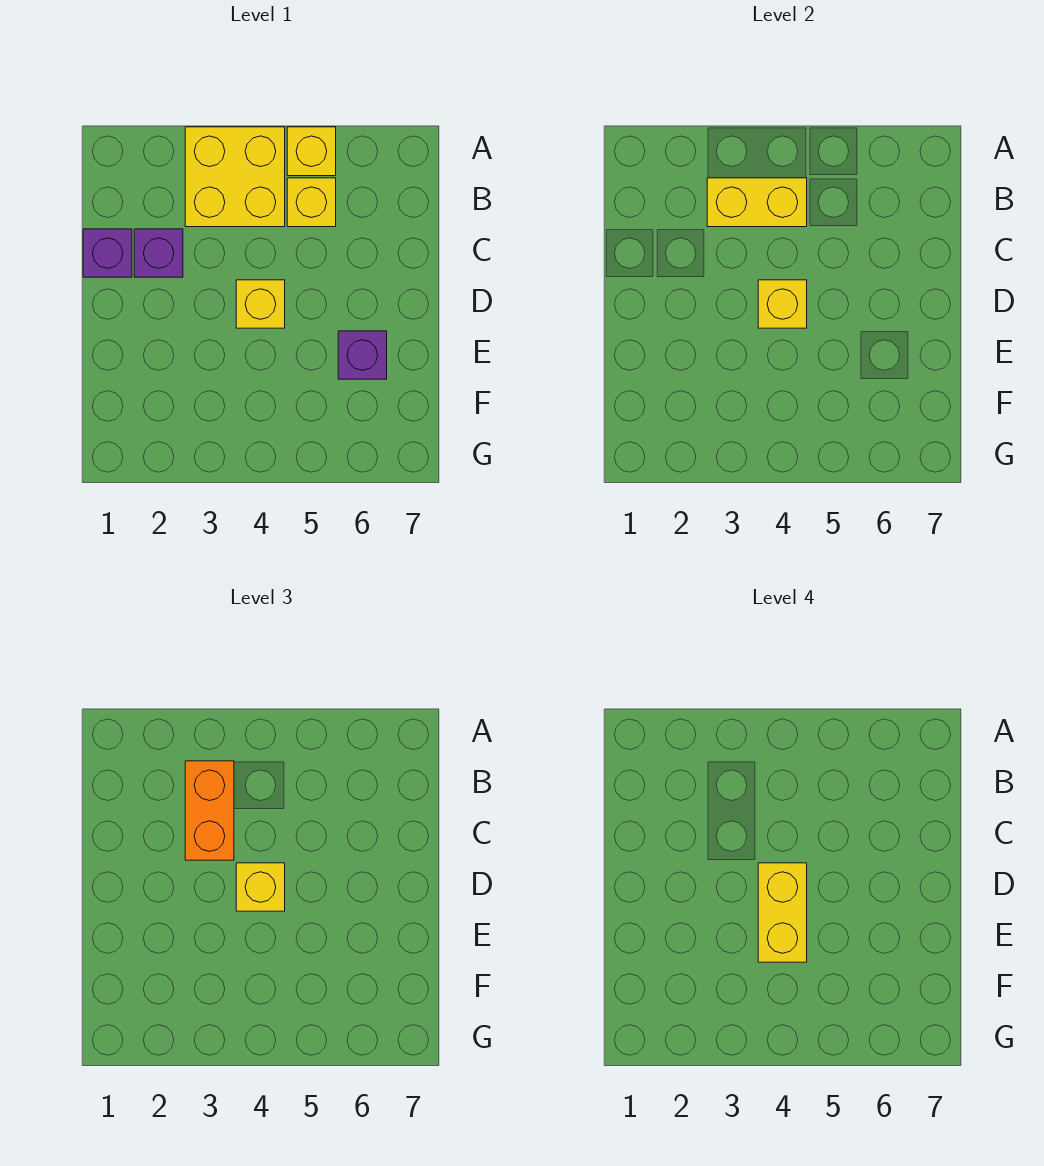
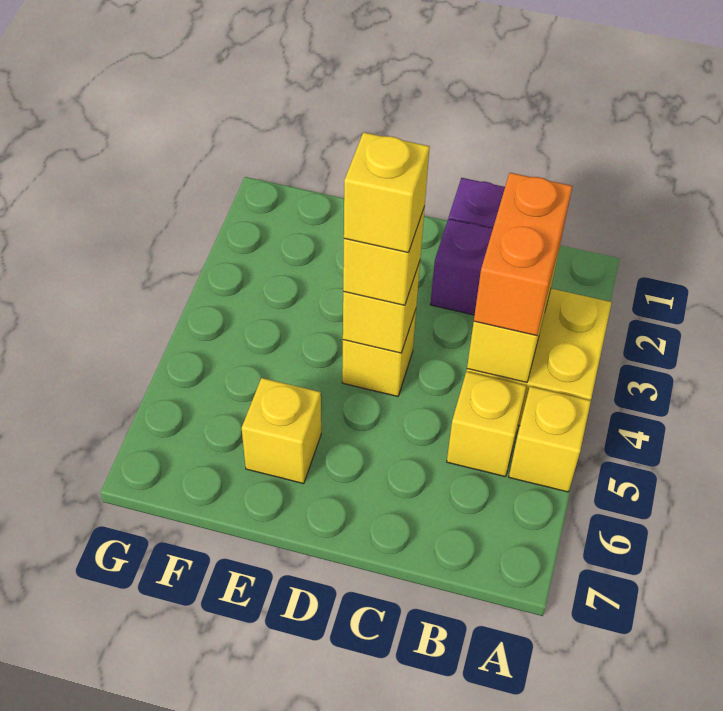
orange brick B3:C3 level 3 -> orange brick B3:B4 level 3
yellow brick D4:E4 level 4 -> yellow brick D4 level 4
purple brick E6 level 1 -> yellow brick E6 level 1

